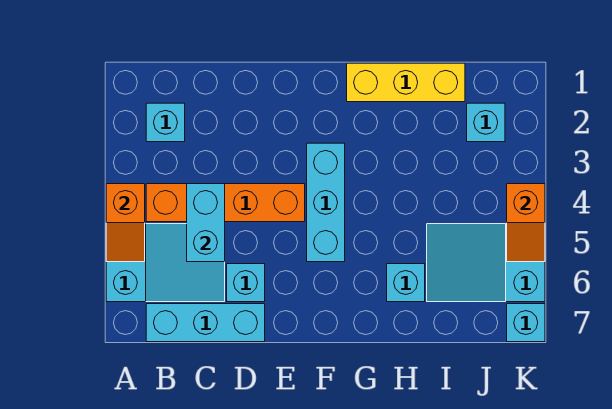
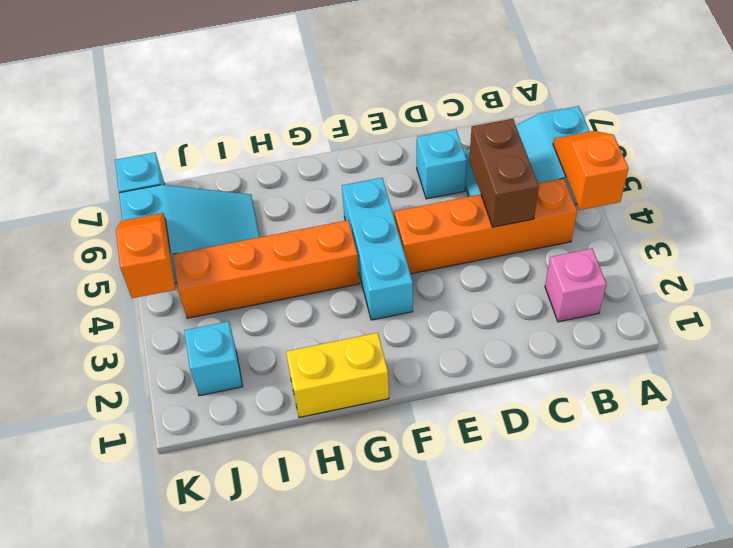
cyan brick B2 level 1 -> pink brick B2 level 1
cyan brick B7:D7 level 1 -> none
cyan brick C4:C5 level 2 -> brown brick C4:C5 level 2
yellow brick G1:I1 level 1 -> yellow brick G1:H1 level 1
none -> orange brick G4:J4 level 1
cyan brick H6 level 1 -> none

